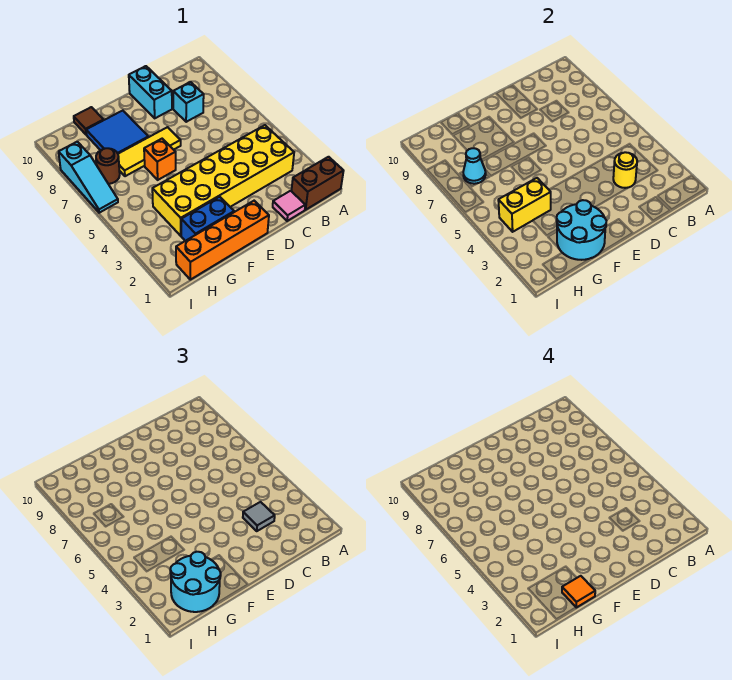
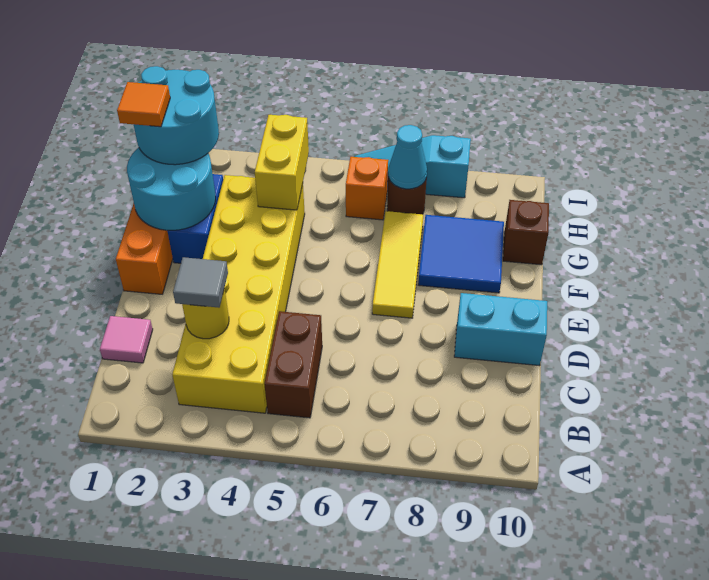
brown brick A1:B1 level 1 -> brown brick B5:C5 level 1
cyan brick C8 level 1 -> none
orange brick F6 level 1 -> orange brick H6 level 1
brown tile G10 level 1 -> brown brick G10 level 1

